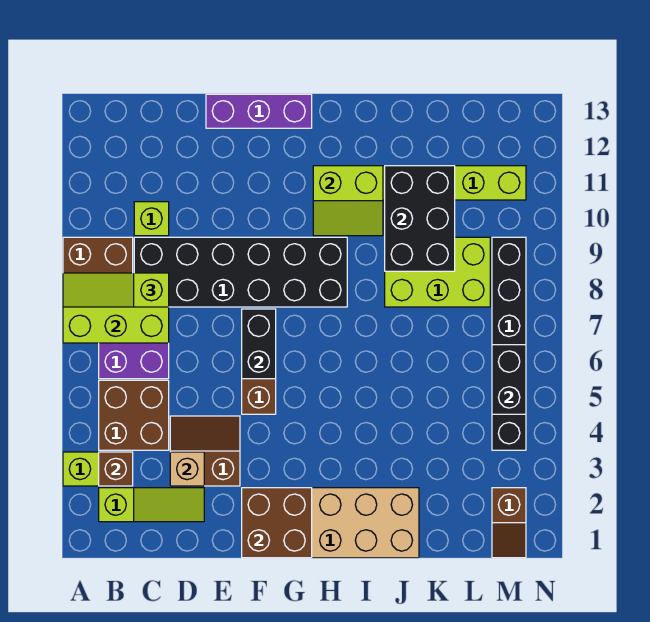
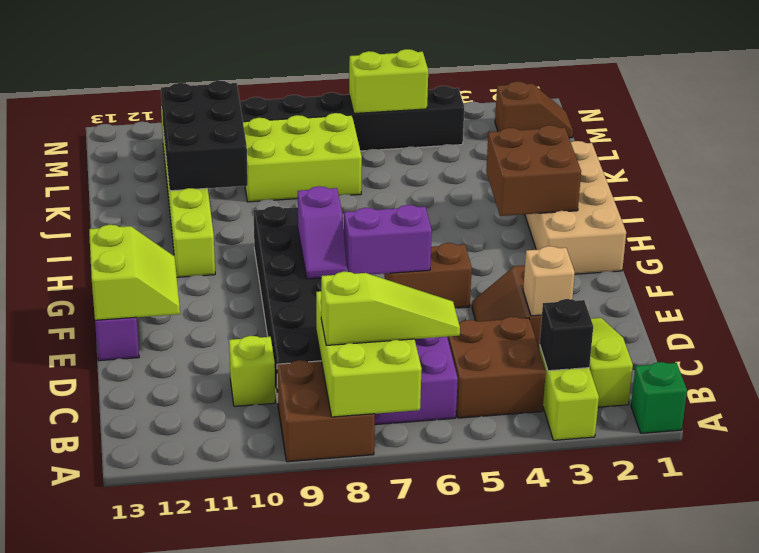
none -> green brick A1 level 1
lime slope A8:C8 level 3 top C -> lime slope B6:B8 level 3 top 8
brown brick B3 level 2 -> black brick B3 level 2
brown brick F1:G2 level 2 -> brown brick H2:I3 level 2
black brick F6:F7 level 2 -> purple brick F6:F7 level 2
none -> purple slope F8:G8 level 2 top G
lime slope H10:I11 level 2 top 11 -> lime slope E12:F13 level 2 top 13
lime brick J8:L9 level 1 -> lime brick K7:L9 level 1
black brick J9:K11 level 2 -> black brick J10:L11 level 2
black brick M5:M6 level 2 -> lime brick M5:M6 level 2

